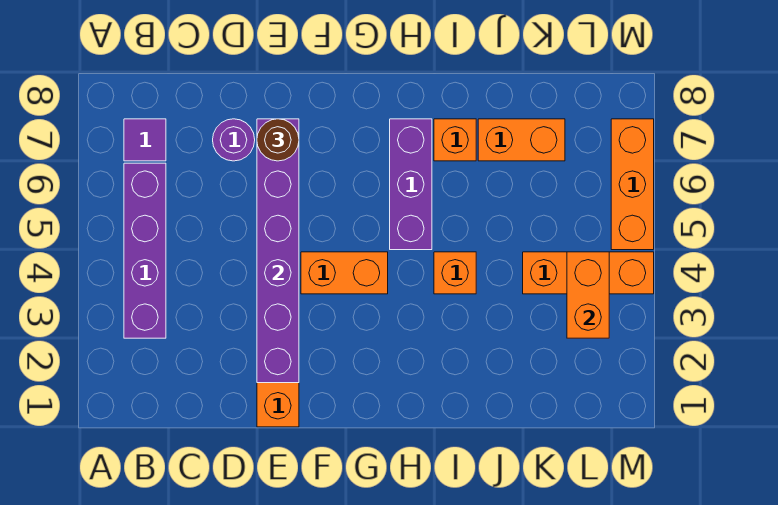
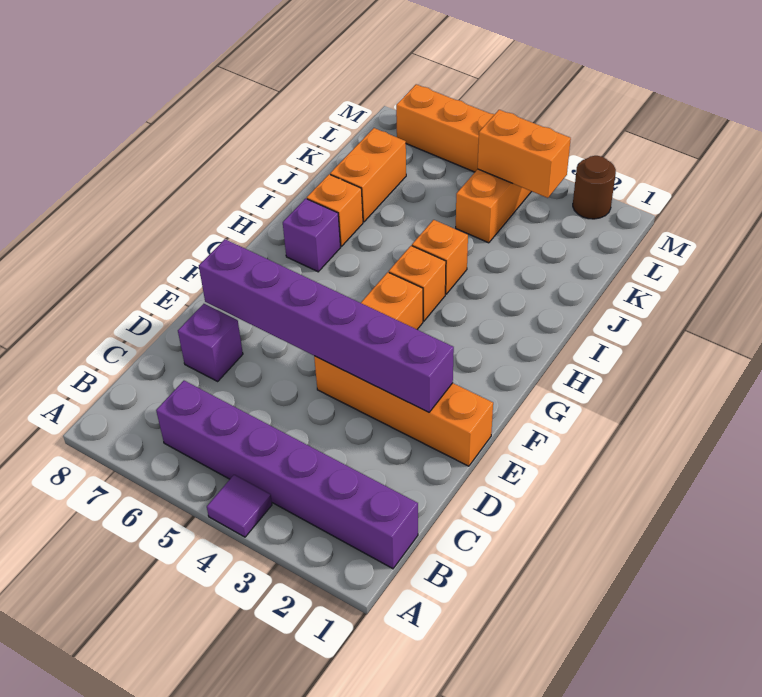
purple brick B3:B6 level 1 -> purple brick B1:B6 level 1
purple tile B7 level 1 -> purple tile A4 level 1
purple round brick D7 level 1 -> purple brick D7 level 1
brown round brick E7 level 3 -> brown round brick M2 level 1
none -> orange brick H4 level 1
purple brick H5:H7 level 1 -> purple brick H7 level 1

